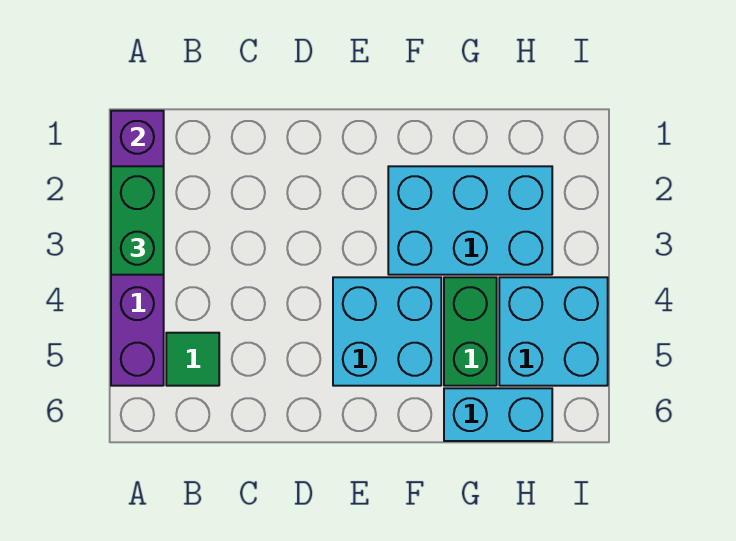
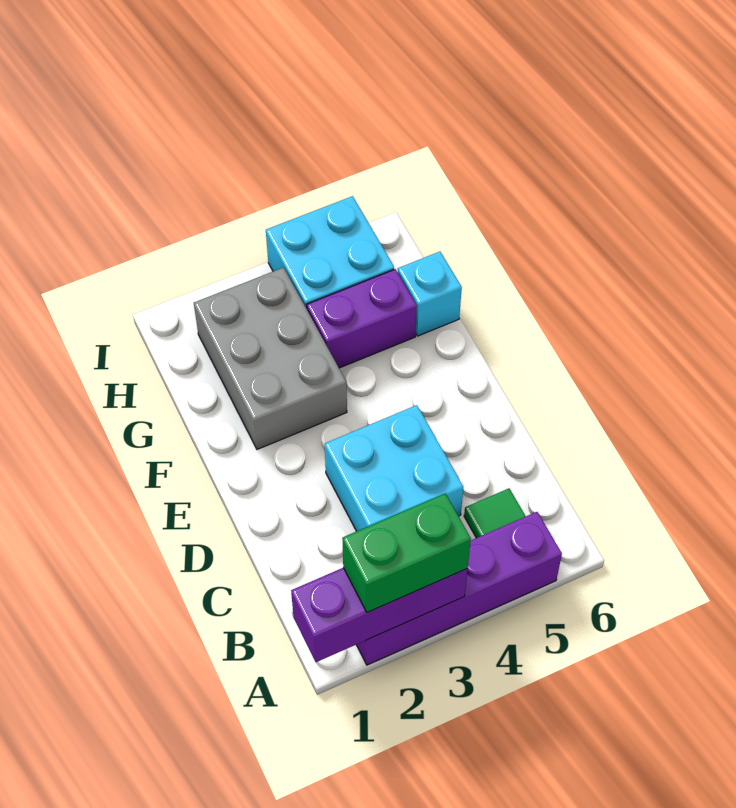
cyan brick E4:F5 level 1 -> cyan brick C3:D4 level 1
cyan brick F2:H3 level 1 -> grey brick F2:H3 level 1
green brick G4:G5 level 1 -> purple brick G4:G5 level 1
cyan brick G6:H6 level 1 -> cyan brick G6 level 1

